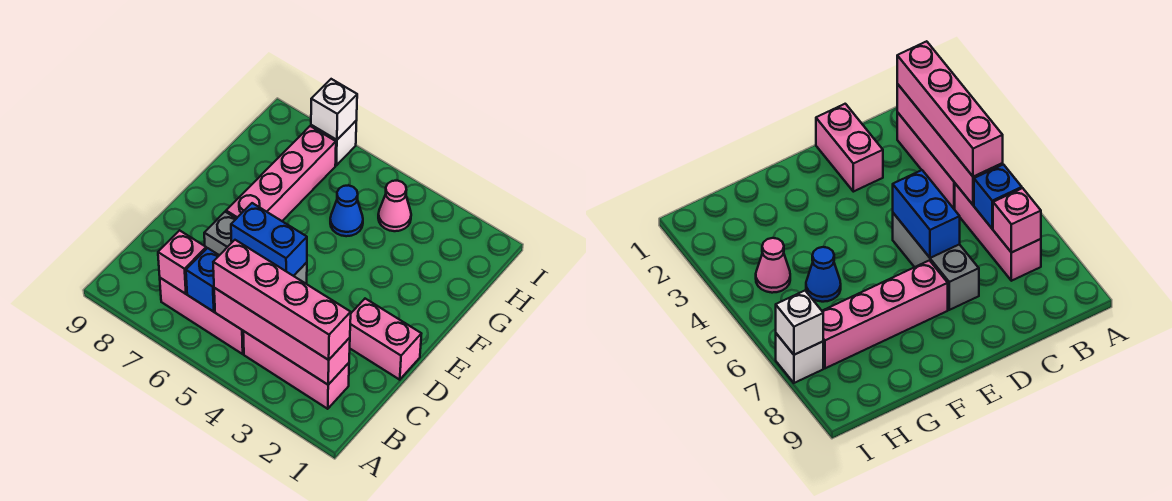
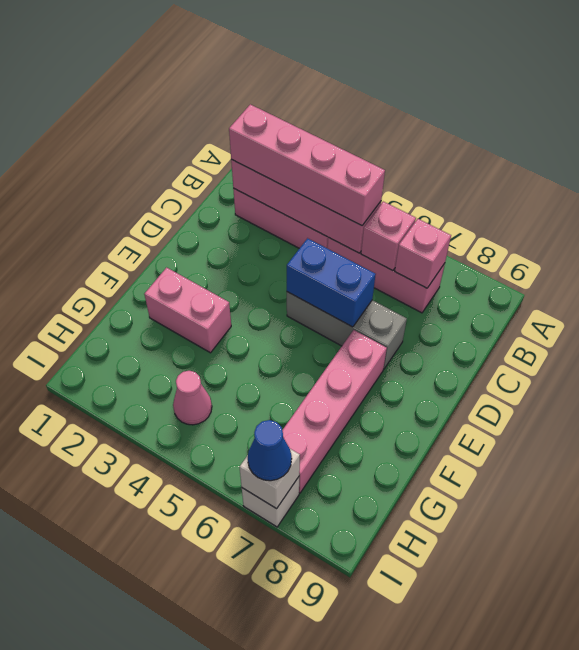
blue brick B6 level 2 -> pink brick B6 level 2
pink brick D1:D2 level 1 -> pink brick F2:F3 level 1
blue cone G5 level 1 -> blue cone I7 level 3

